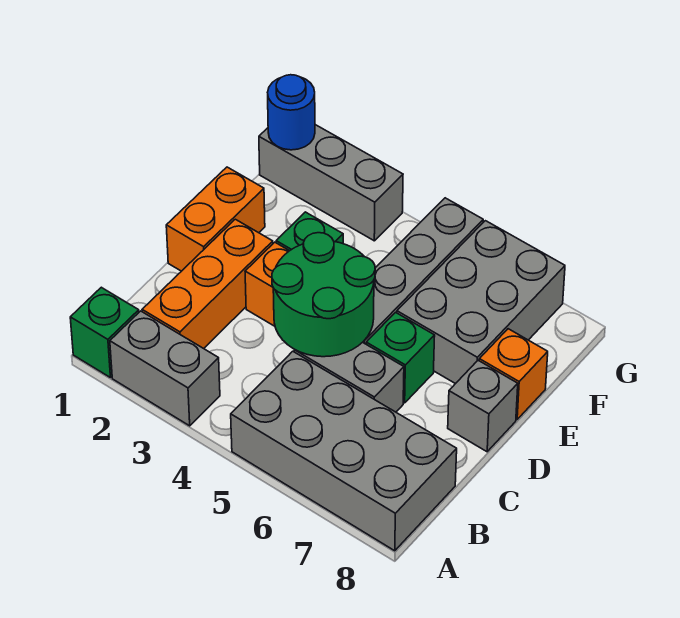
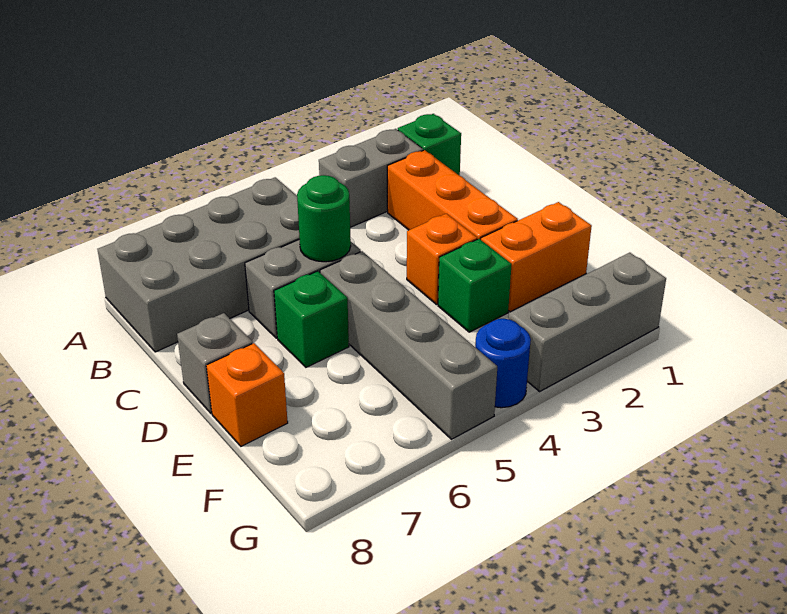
green round brick C4:D5 level 2 -> green round brick C5 level 2
orange brick D1:E1 level 1 -> orange brick E1:E2 level 1
grey brick E6:G7 level 1 -> none
blue round brick G1 level 2 -> blue round brick G4 level 1

